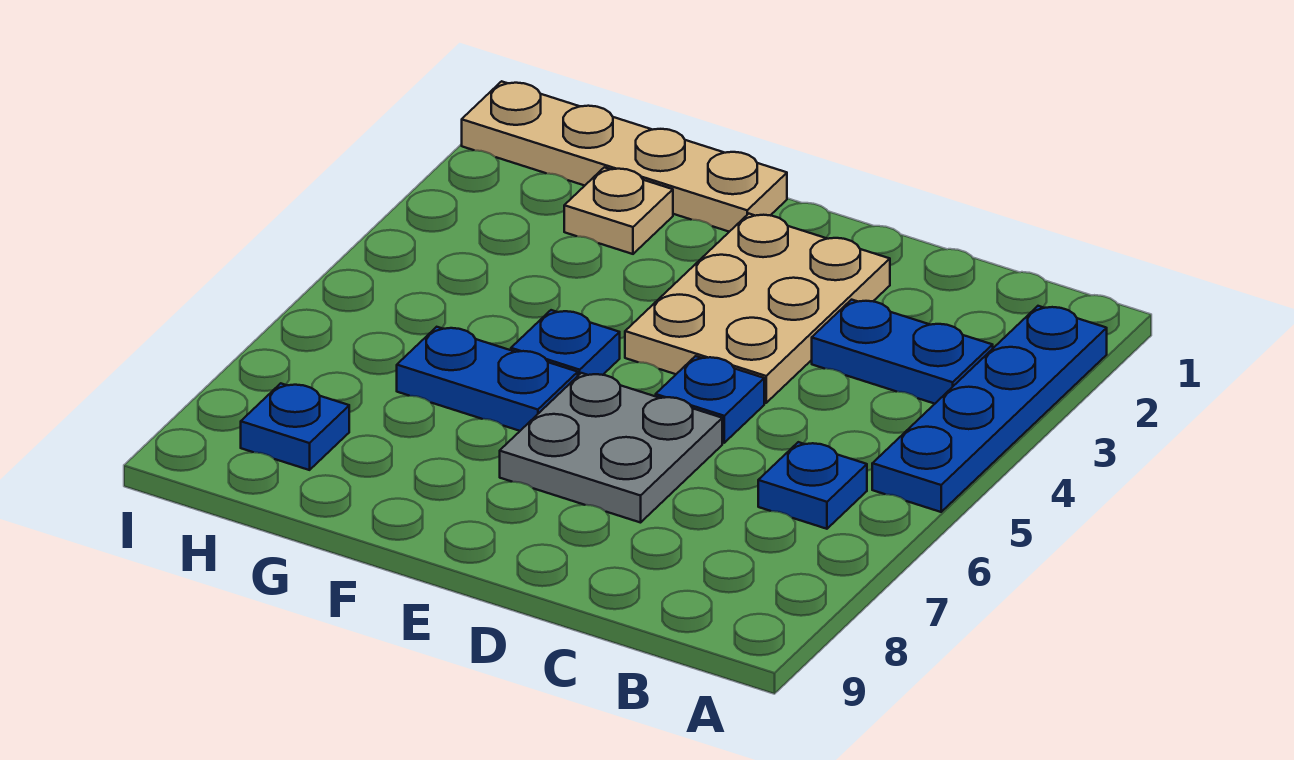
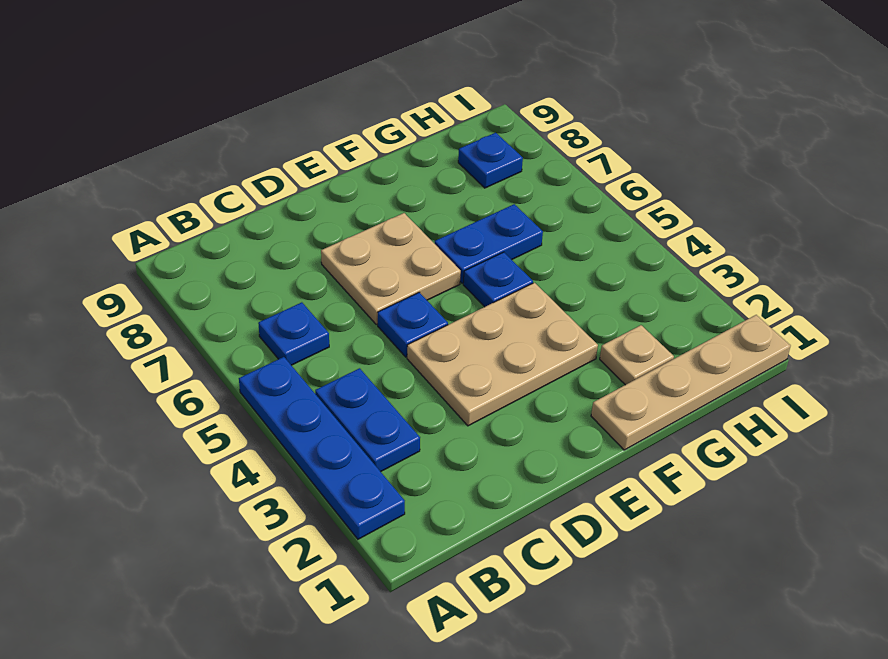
blue plate B3:C3 level 1 -> blue plate B3:B4 level 1
tan plate D2:E4 level 1 -> tan plate D3:F4 level 1
grey plate D6:E7 level 1 -> tan plate D6:E7 level 1

